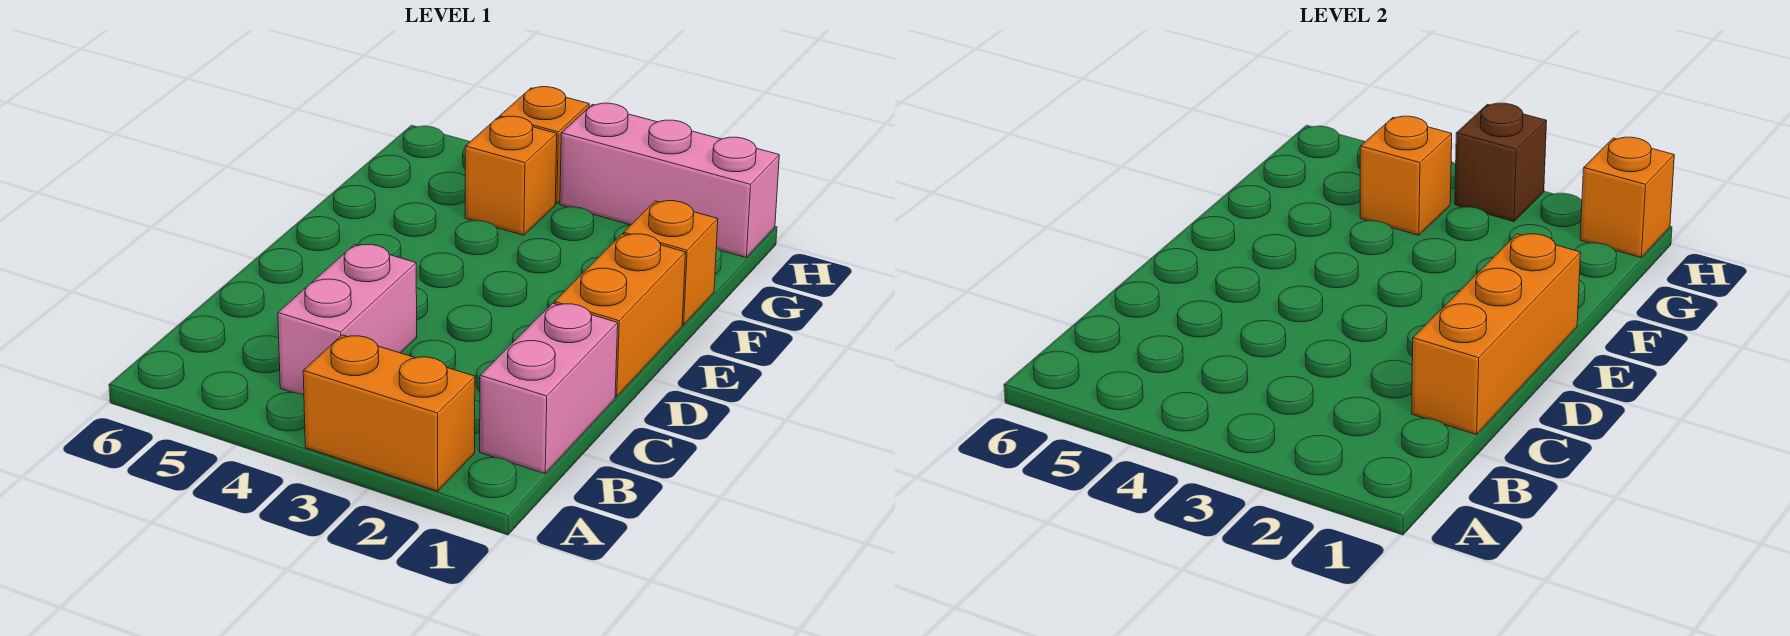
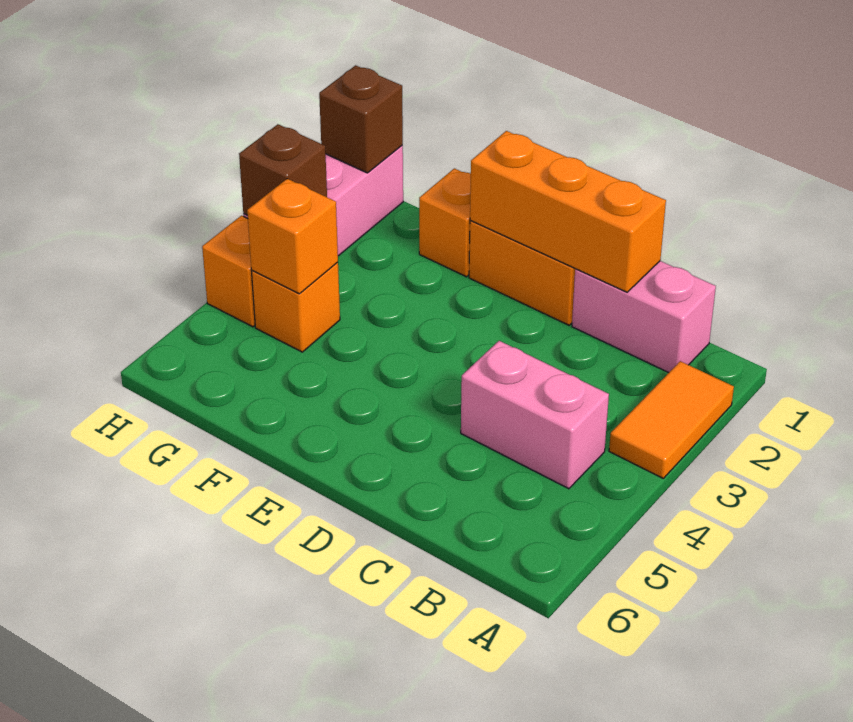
orange brick A2:A3 level 1 -> orange tile A2:A3 level 1
orange brick H1 level 2 -> brown brick H1 level 2

